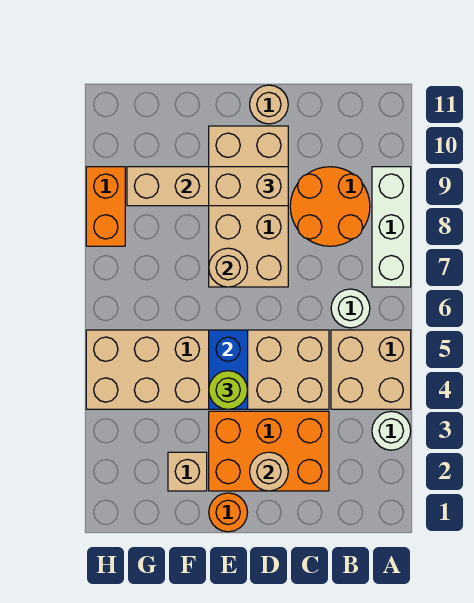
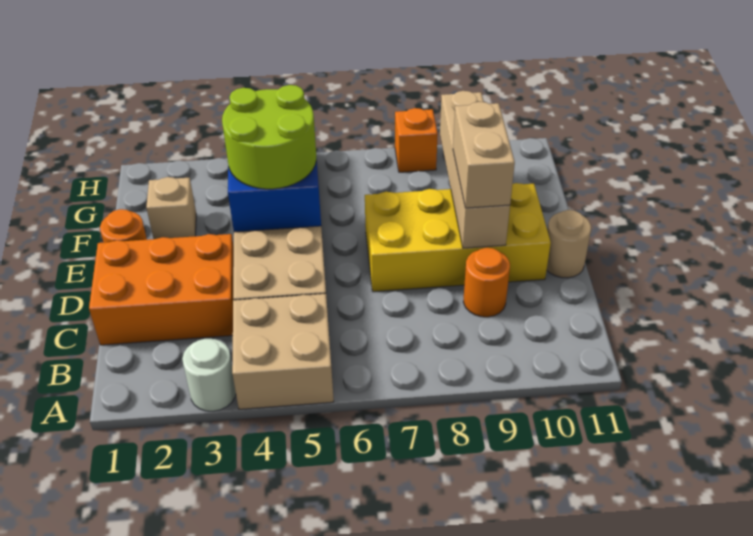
white brick A7:A9 level 1 -> none
white round brick B6 level 1 -> none
orange round brick B8:C9 level 1 -> orange round brick C9 level 1
orange brick C2:E3 level 1 -> orange brick C1:D3 level 1
tan round brick D2 level 2 -> none
tan brick D7:E10 level 1 -> yellow brick D7:E10 level 1
lime round brick E4 level 3 -> lime round brick E4:F5 level 3
tan round brick E7 level 2 -> none
orange brick H8:H9 level 1 -> orange brick H8 level 1

